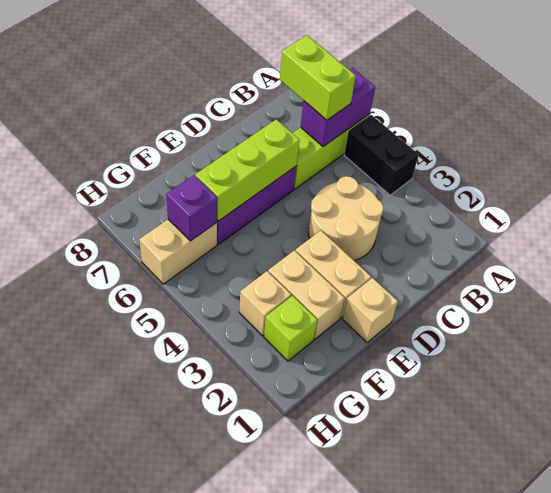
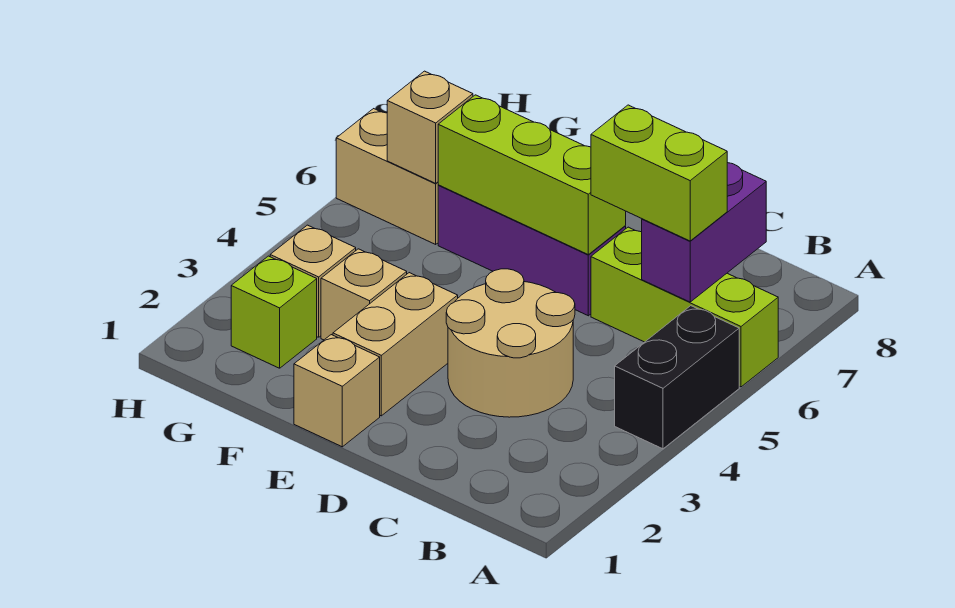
purple brick A6:B6 level 2 -> purple brick B6:B7 level 2
lime brick B6:B7 level 3 -> lime brick B6:C6 level 3
tan brick F2:F3 level 1 -> tan brick F3 level 1
purple brick G6 level 2 -> tan brick G6 level 2

